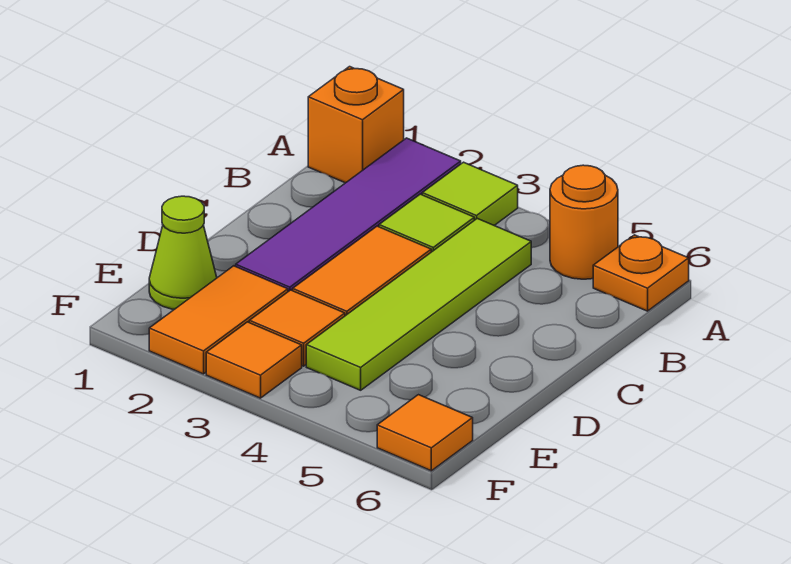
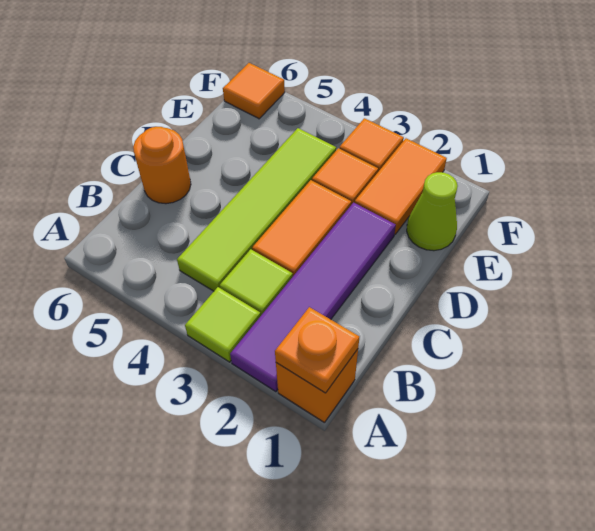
orange round brick A5 level 1 -> orange round brick C6 level 1
orange plate A6 level 1 -> orange plate A1 level 2

